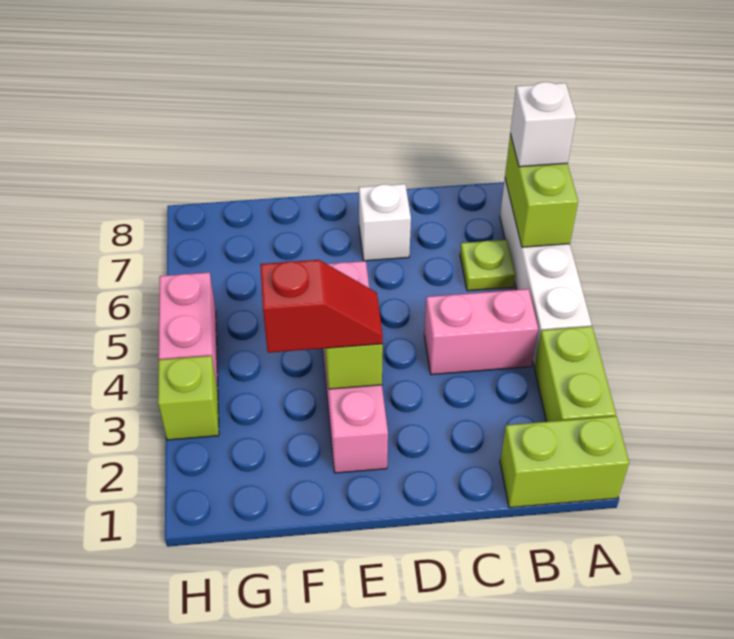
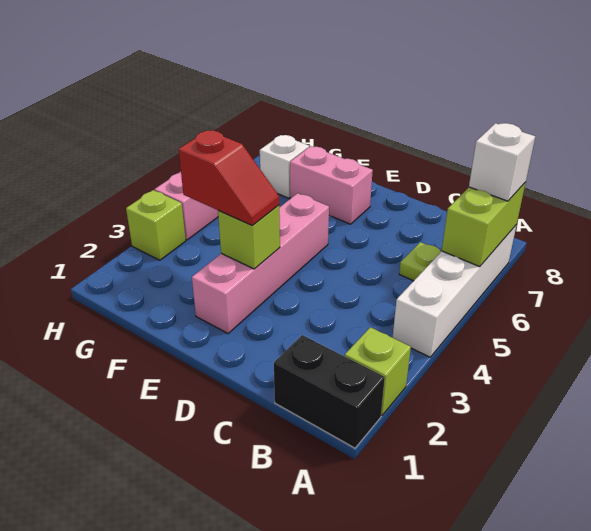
lime brick A1:B1 level 1 -> black brick A1:B1 level 1
lime brick A2:A3 level 1 -> lime brick A2 level 1
pink brick B4:C4 level 1 -> pink brick E7:F7 level 1
white brick D7 level 1 -> white brick G7 level 1

